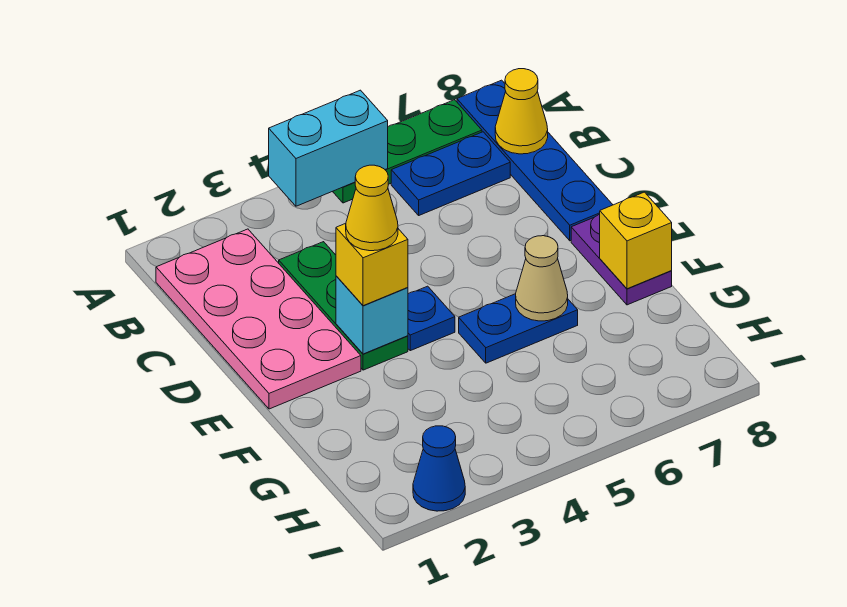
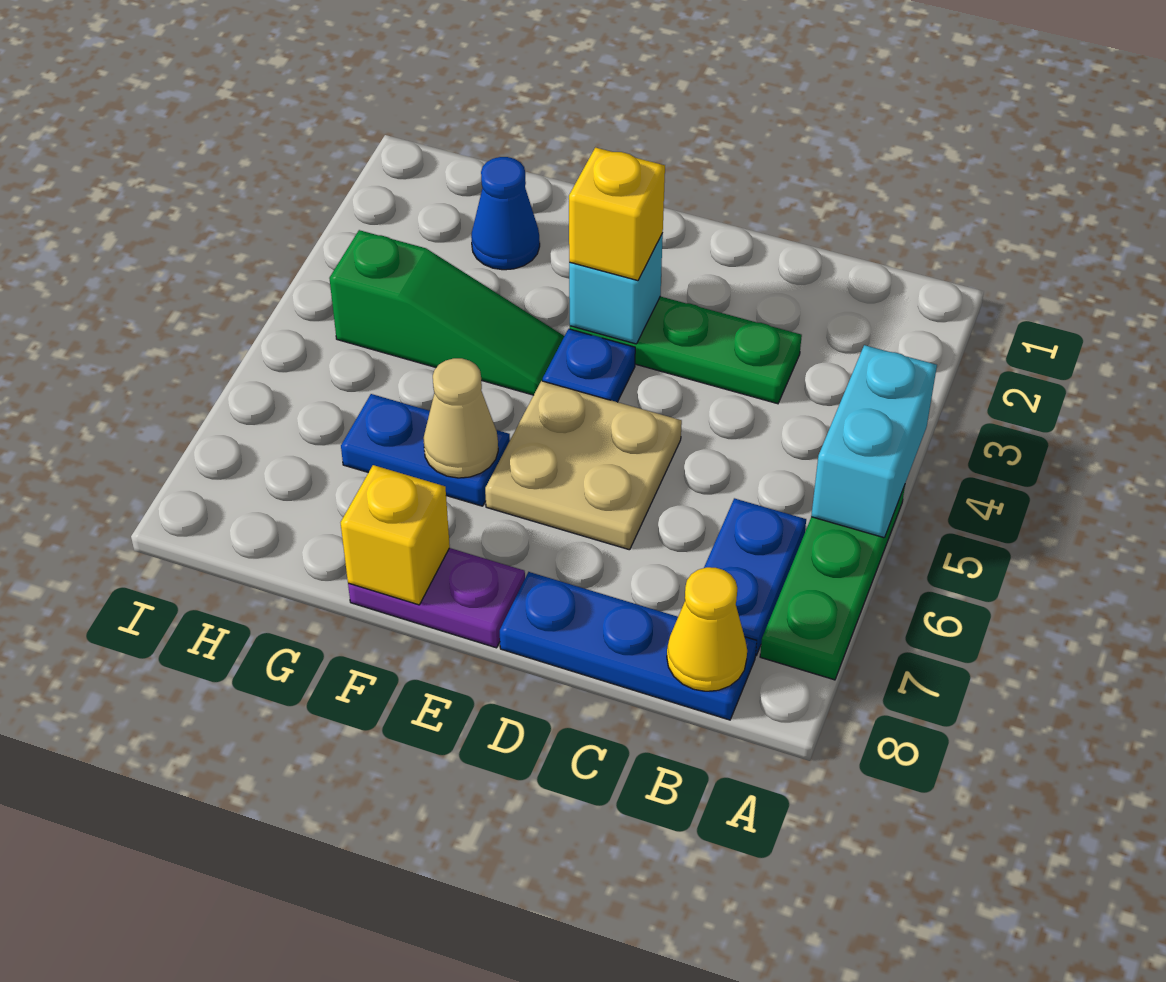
blue plate A8:D8 level 1 -> blue plate B8:D8 level 1
pink plate B1:E2 level 1 -> none
none -> tan plate D5:E6 level 1
yellow cone E3 level 4 -> none
none -> green slope F4:H4 level 1 top H
blue plate F5:F6 level 1 -> blue plate F6:G6 level 1
blue cone I2 level 1 -> blue cone G2 level 1

